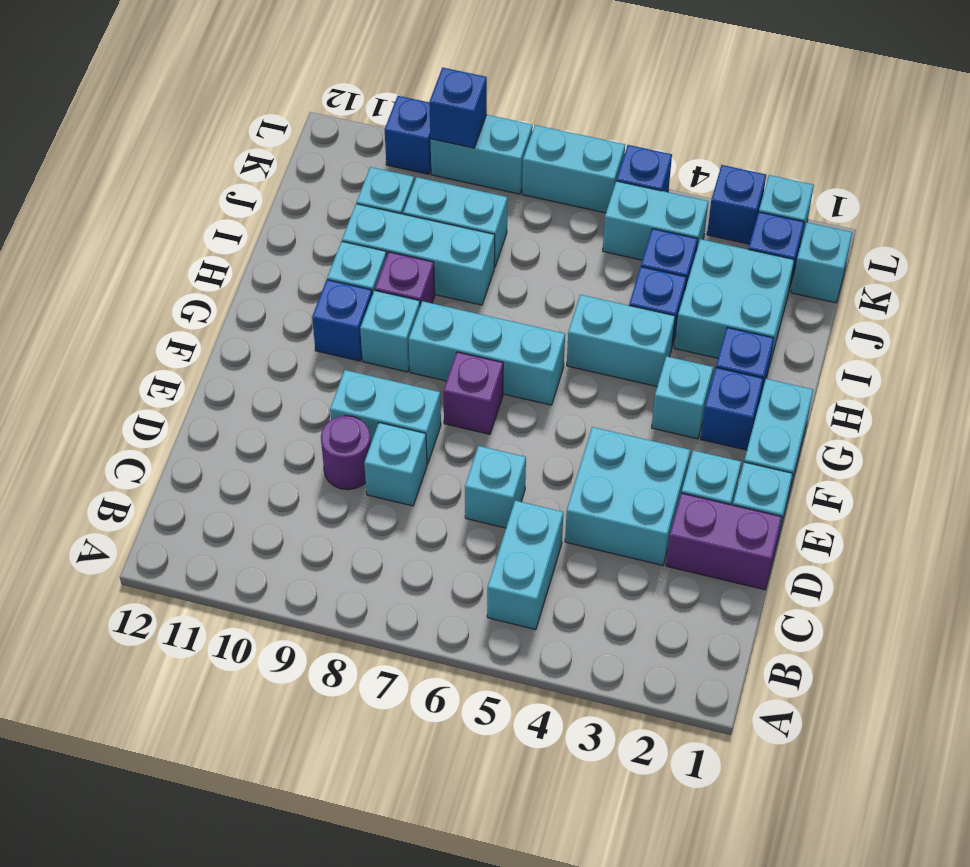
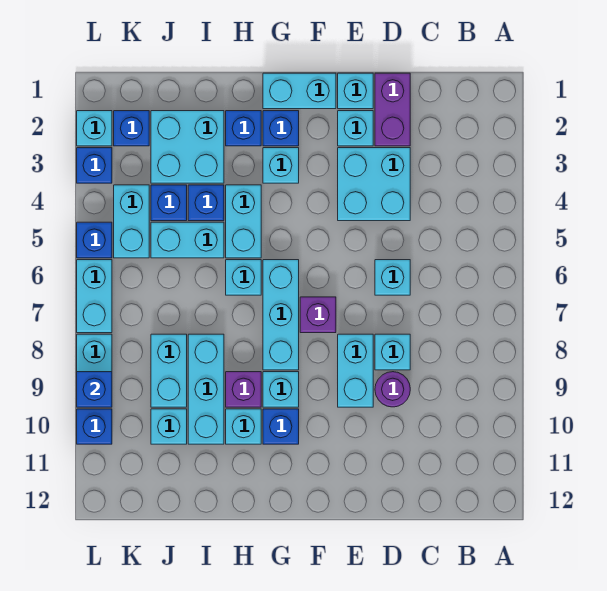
cyan brick B5:C5 level 1 -> cyan brick I5:J5 level 1
cyan brick K1 level 1 -> cyan brick H6 level 1

